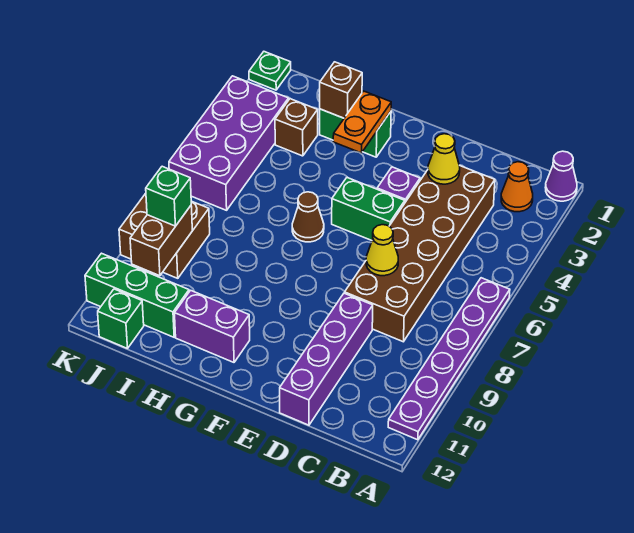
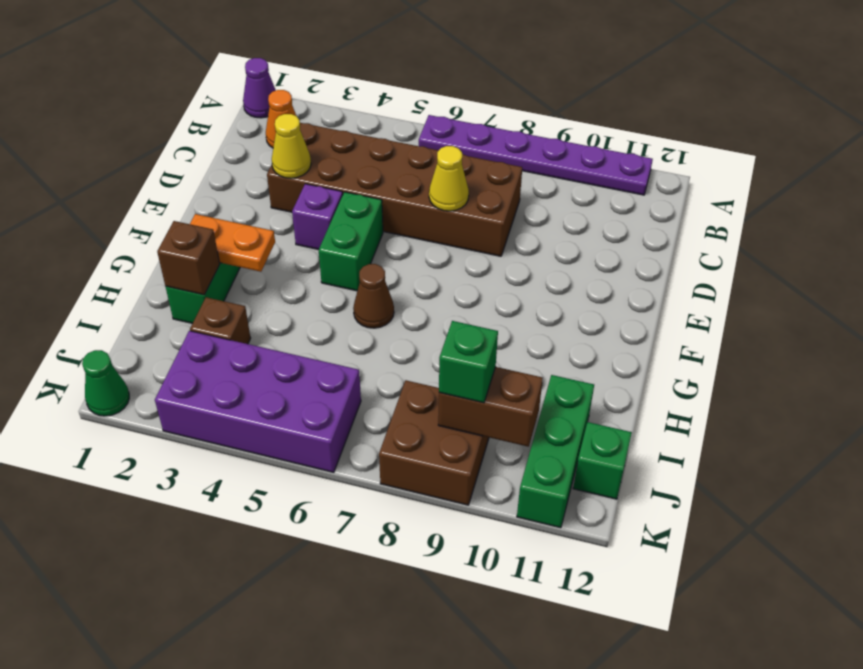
purple brick D9:D12 level 1 -> none
purple brick G11:H11 level 1 -> none
green plate K1 level 1 -> green cone K1 level 1

